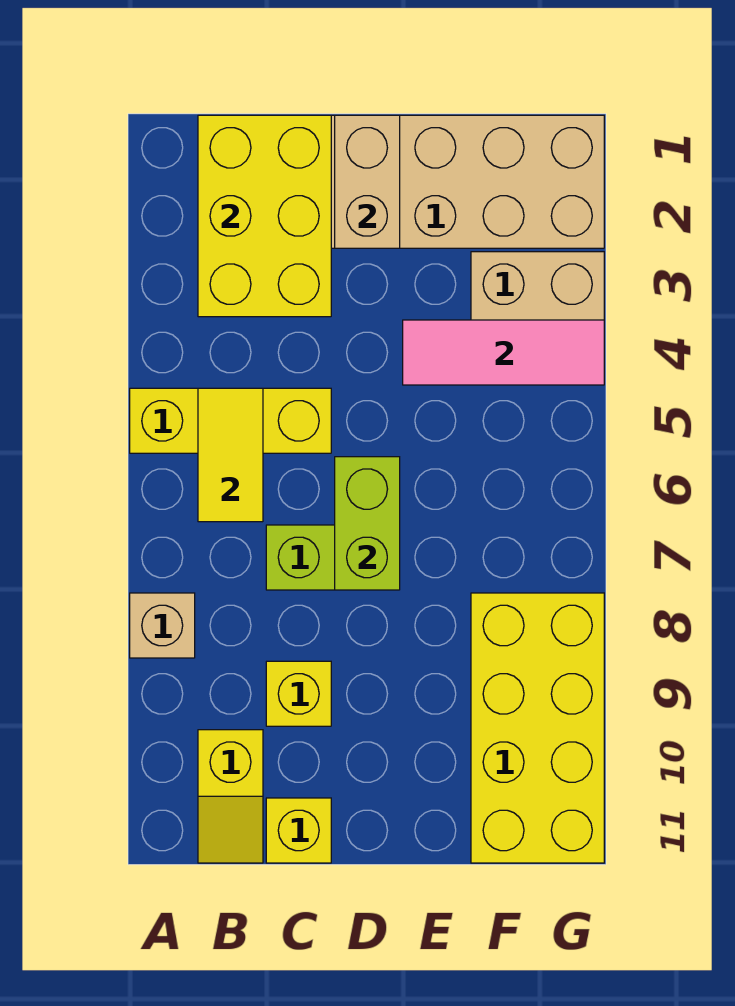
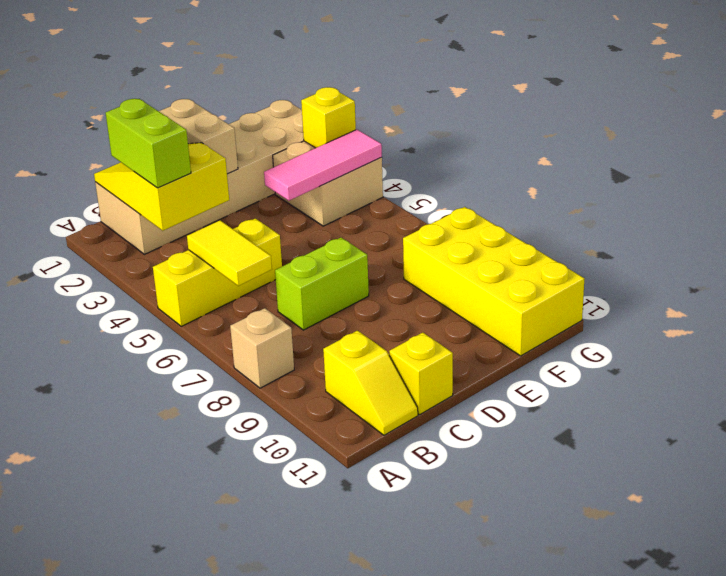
yellow brick B1:C3 level 2 -> yellow slope B1:C3 level 2 top 3
yellow brick C9 level 1 -> yellow brick G3 level 2
lime brick D6:D7 level 2 -> lime brick B2:B3 level 3

